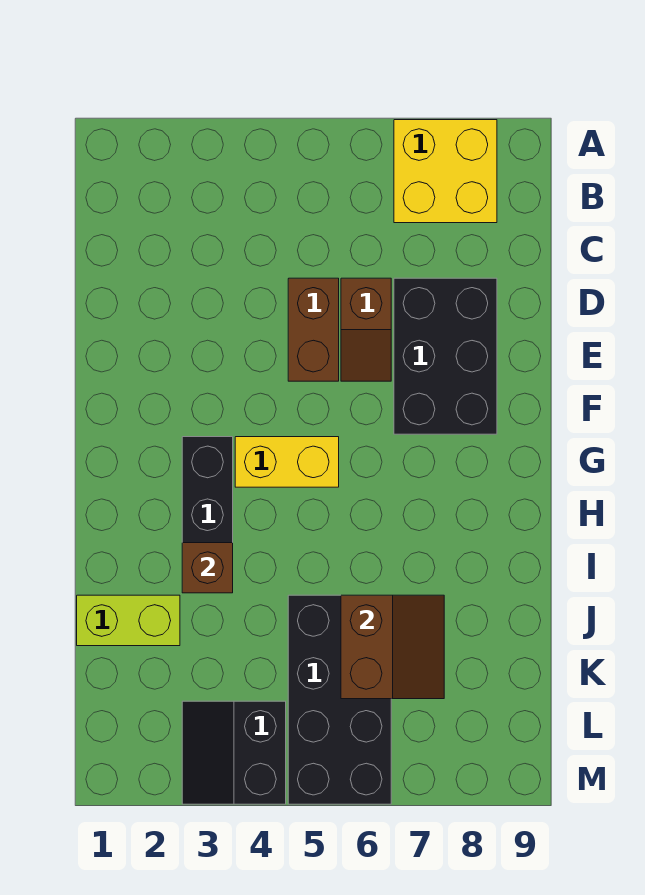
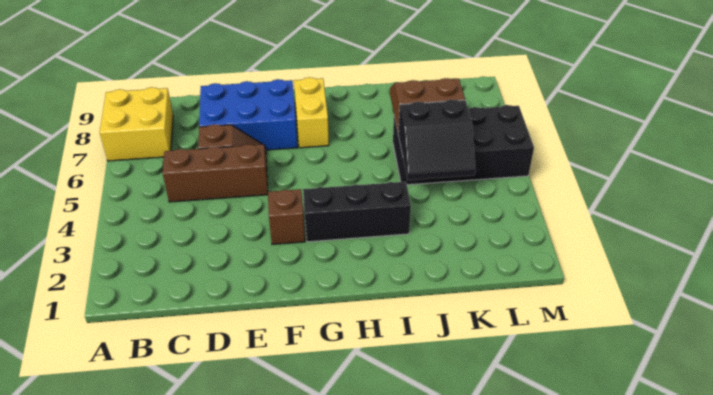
brown brick D5:E5 level 1 -> brown brick C5:E5 level 1
black brick D7:F8 level 1 -> blue brick D7:F8 level 1
yellow brick G4:G5 level 1 -> yellow brick G7:G8 level 1
brown brick I3 level 2 -> brown brick F3 level 1
lime brick J1:J2 level 1 -> none
black slope L3:M4 level 1 top 4 -> black slope J4:K5 level 2 top 5

